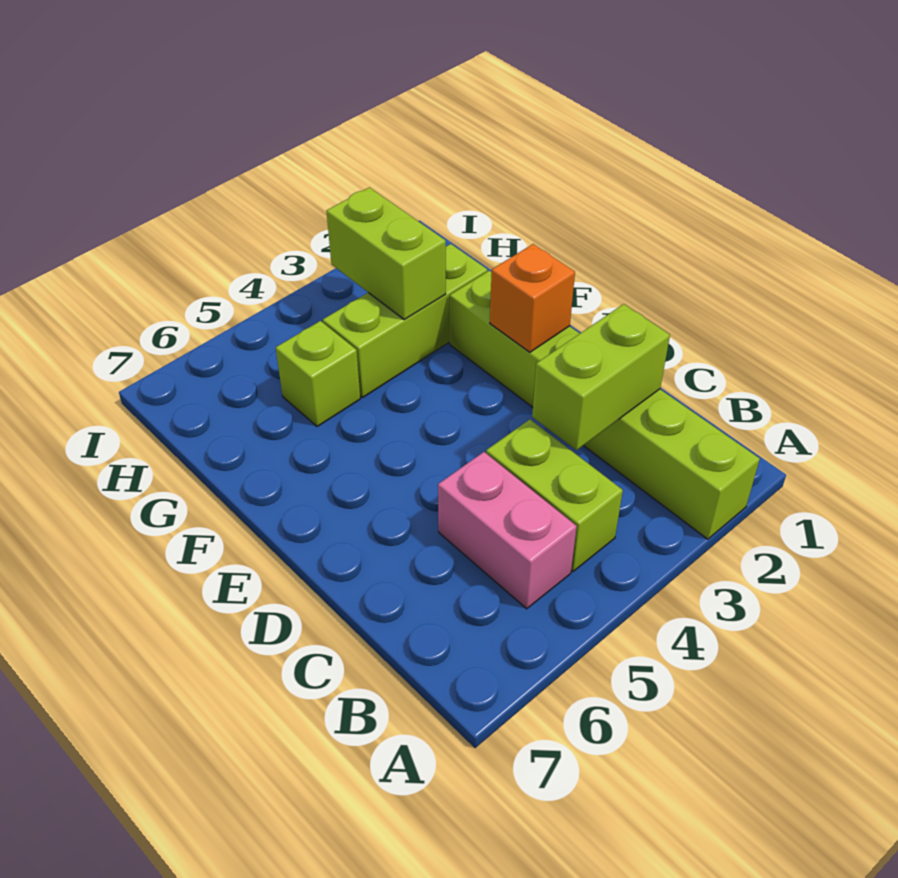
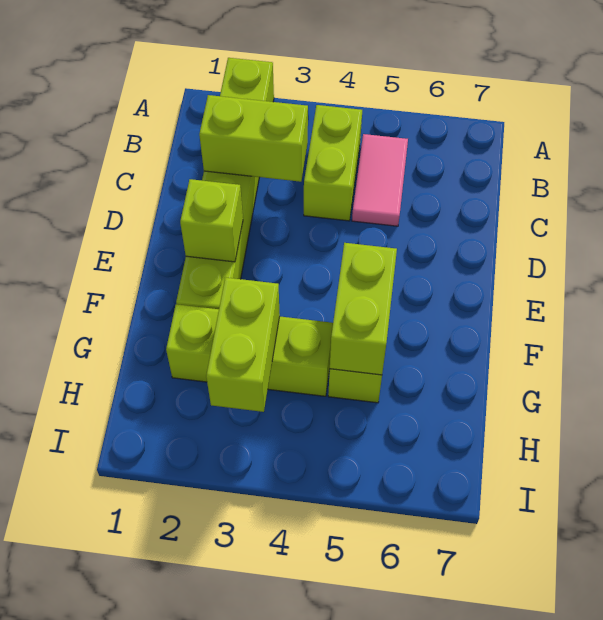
pink brick B5:C5 level 1 -> pink tile B5:C5 level 1
orange brick E2 level 2 -> lime brick E2 level 2
none -> lime brick F5:G5 level 2

